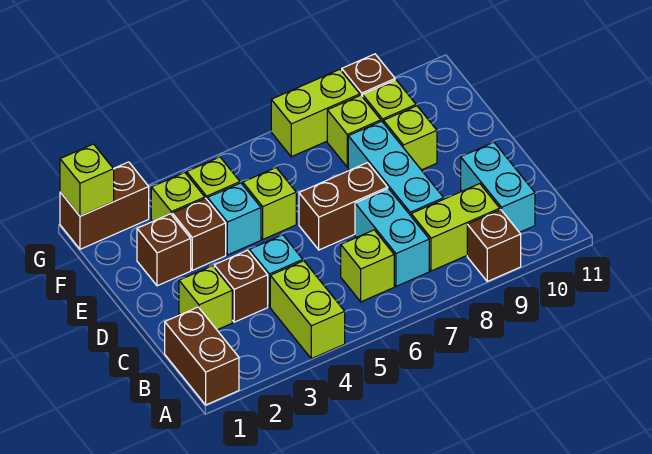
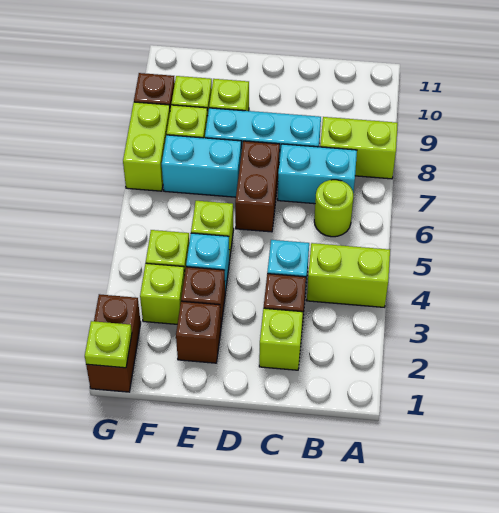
brown brick A1:B1 level 1 -> none
brown brick A9 level 1 -> none
lime brick B6 level 1 -> lime round brick B6 level 1
lime brick B8:B9 level 1 -> lime brick A8:B8 level 1
cyan brick B10:C10 level 1 -> cyan brick E7:F7 level 1
lime brick G1 level 2 -> lime plate G1 level 2

